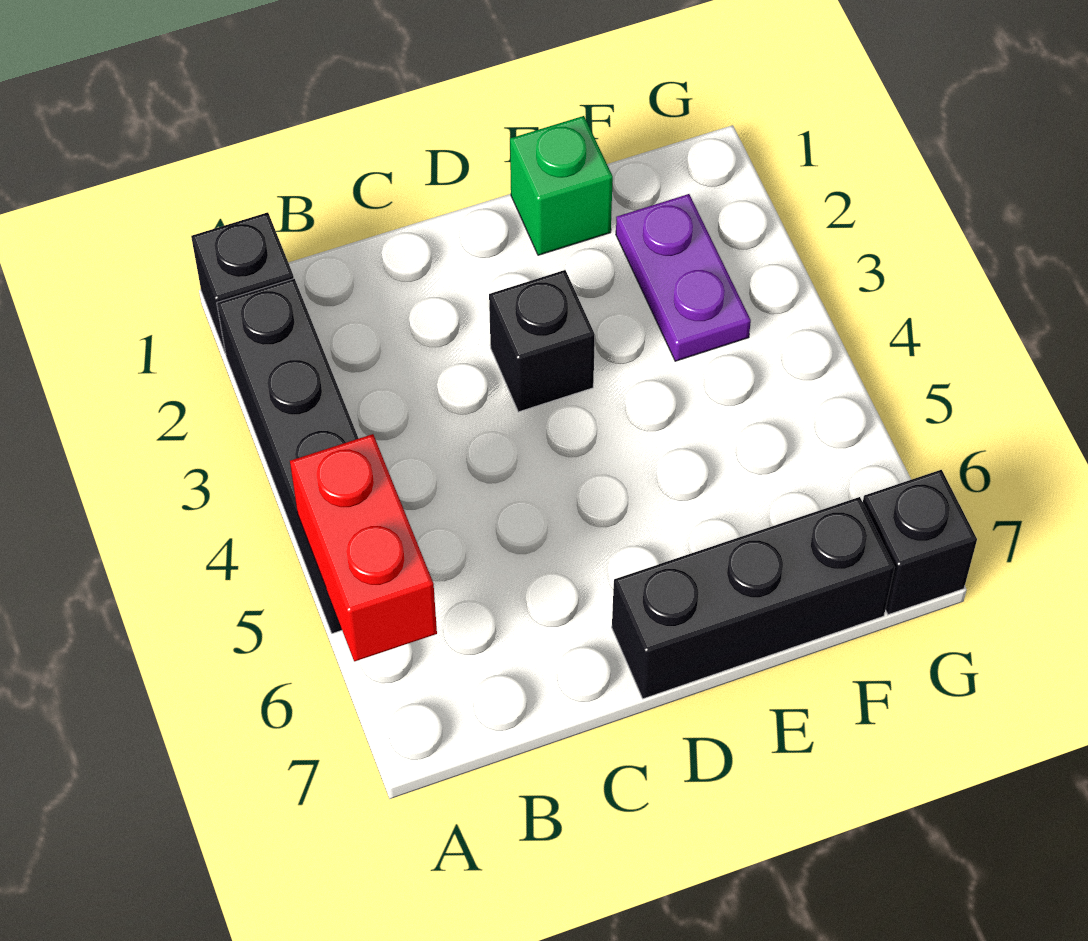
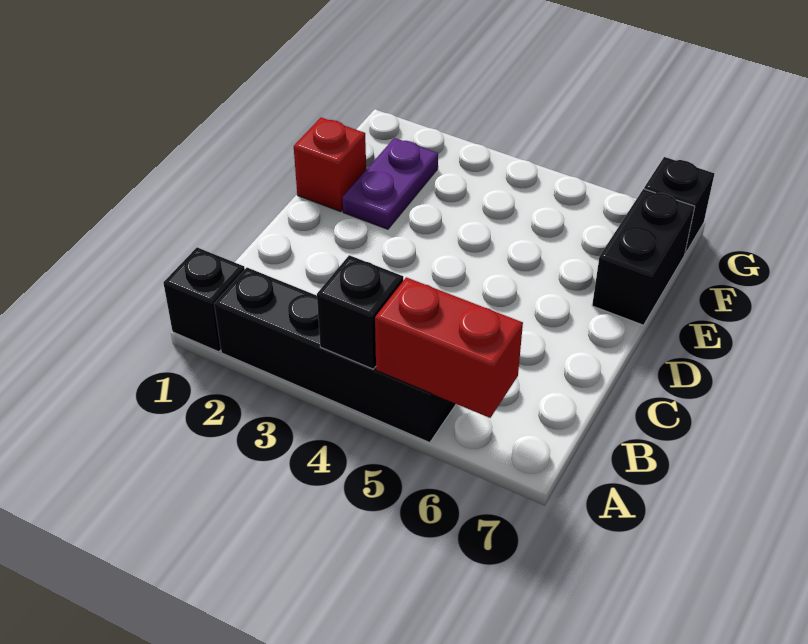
black brick D3 level 1 -> black brick A4 level 2
black brick D7:F7 level 1 -> black brick E7:F7 level 1
green brick E1 level 1 -> red brick E1 level 1
purple plate F2:F3 level 1 -> purple plate E2:F2 level 1

